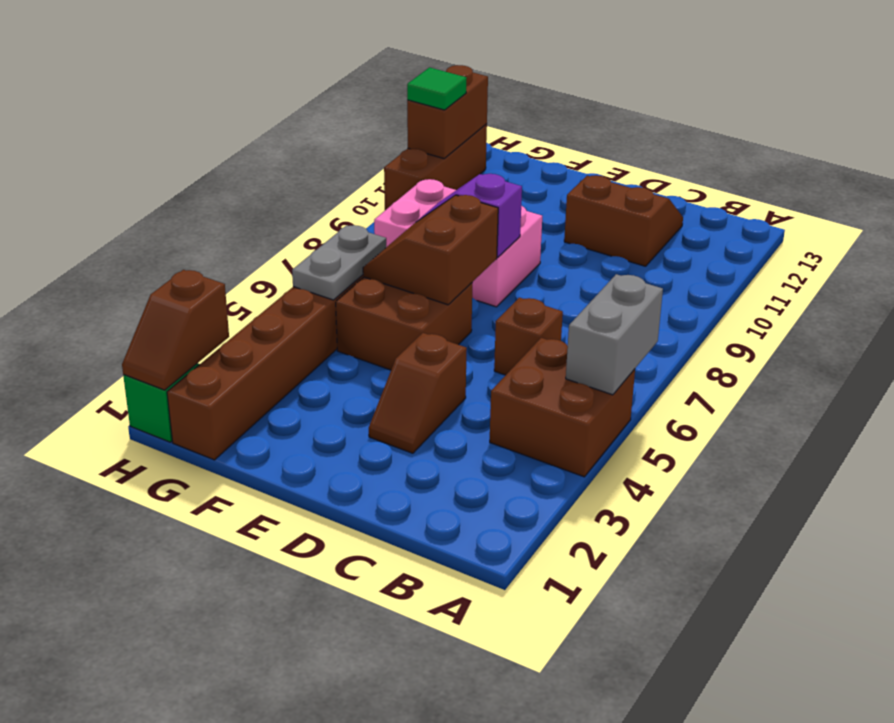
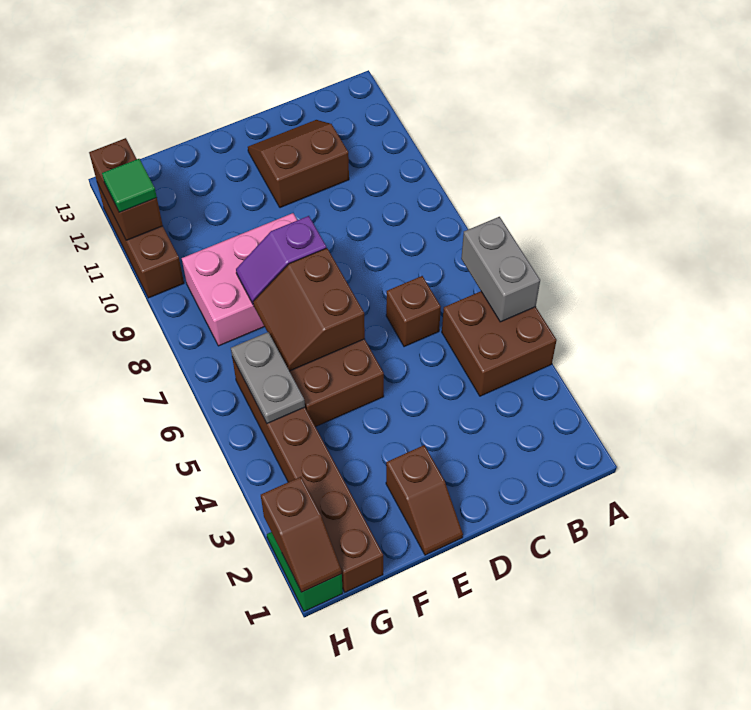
brown slope D3:D4 level 1 top 4 -> brown slope E1:E2 level 1 top 2

